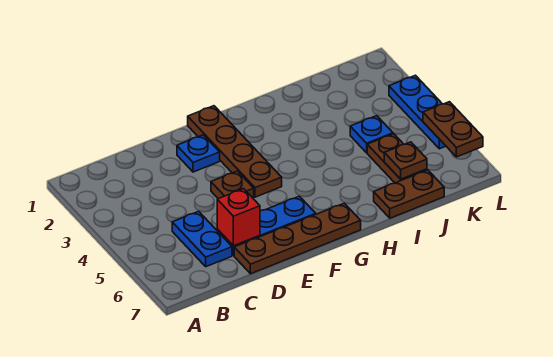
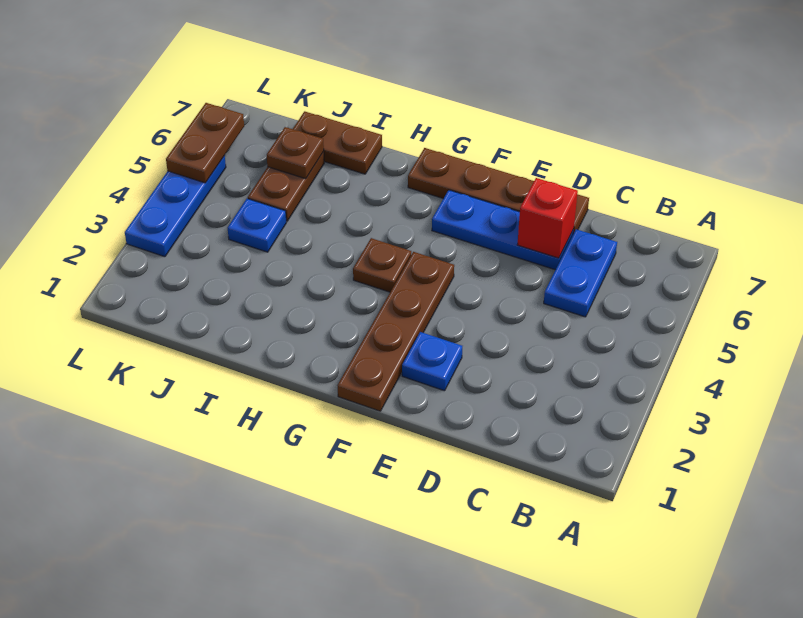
brown plate E4 level 1 -> brown plate G4 level 1

